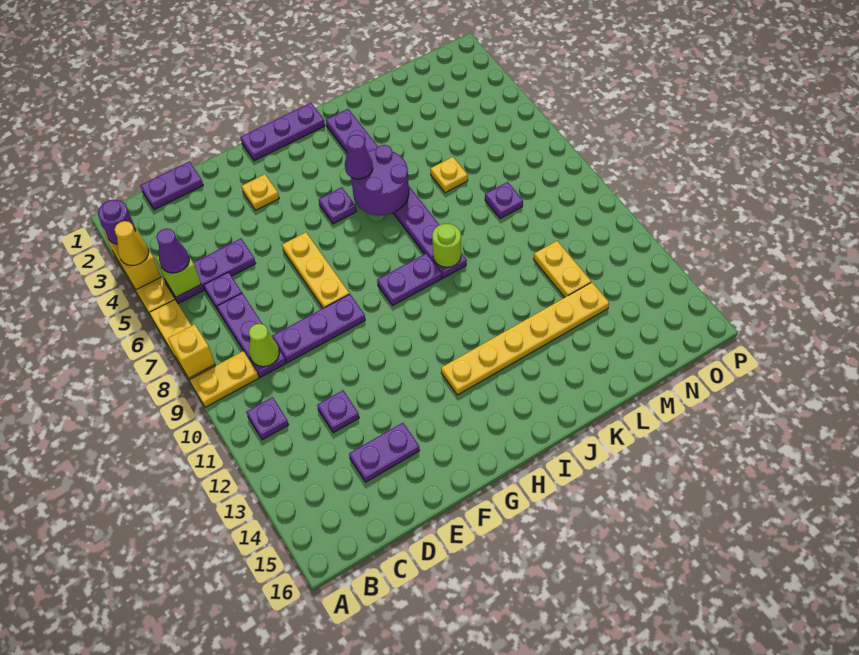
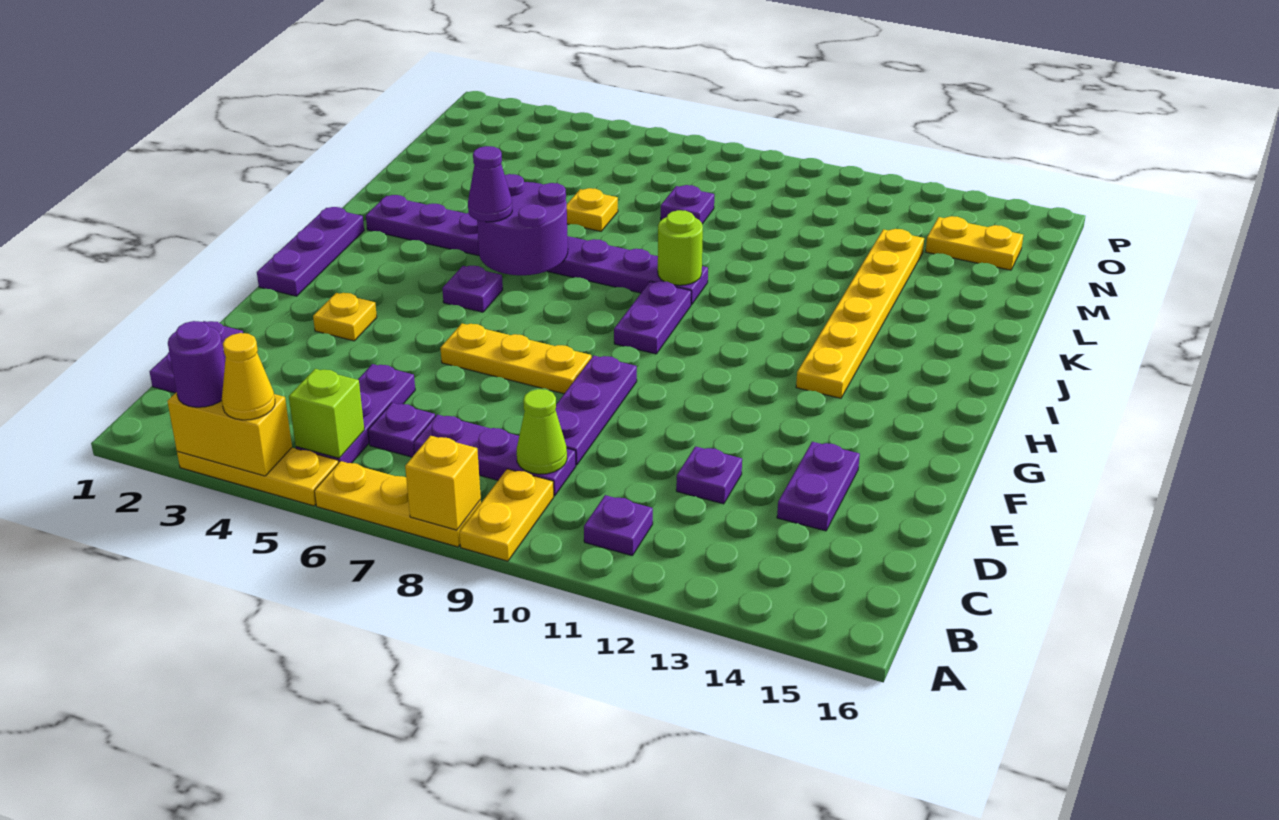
purple cone B5 level 3 -> none
yellow plate M11:M12 level 1 -> yellow plate N14:N15 level 1

